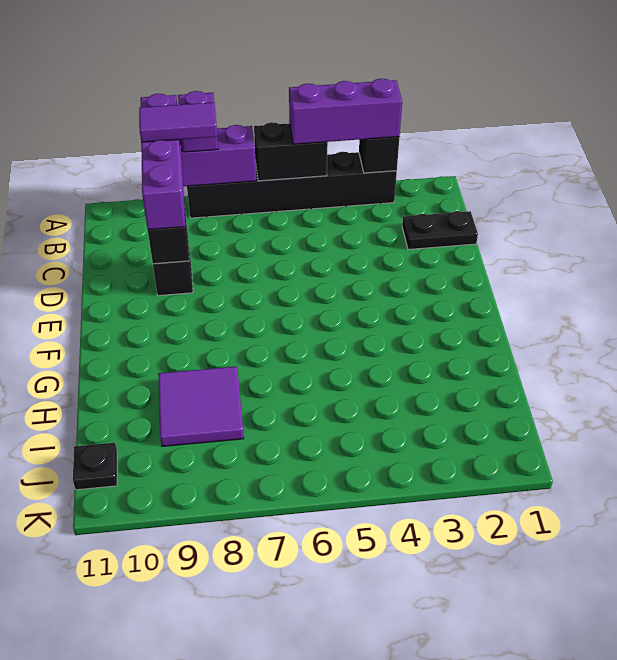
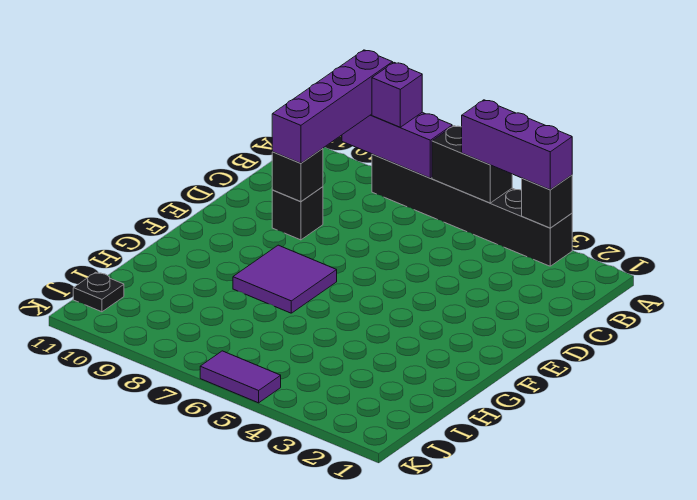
purple tile B8:B9 level 4 -> purple tile K5:K6 level 1
black plate C1:C2 level 1 -> none
purple tile H8:I9 level 1 -> purple tile F7:G8 level 1

